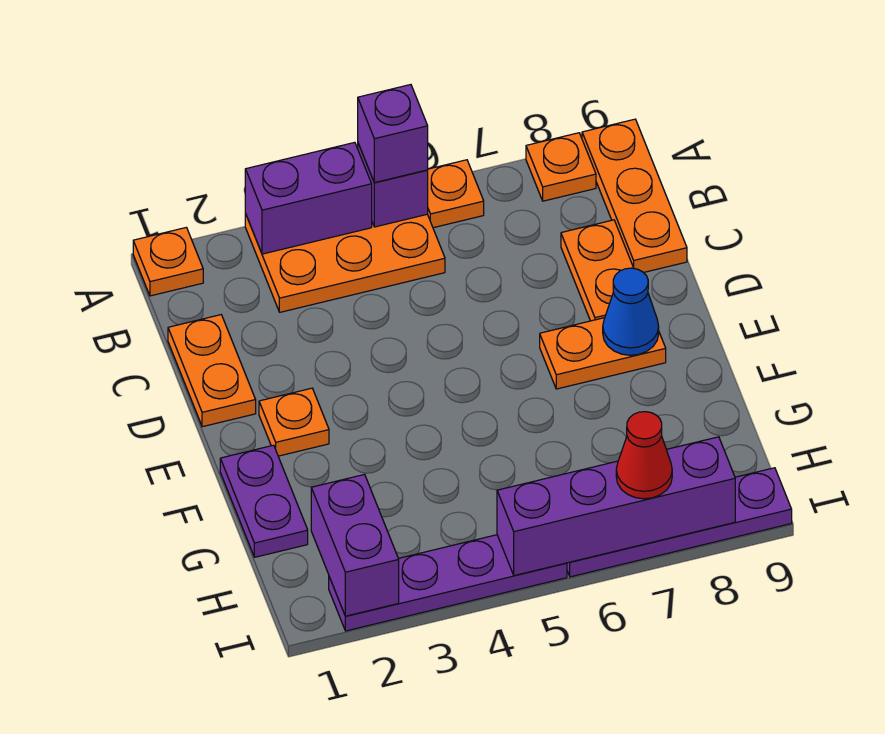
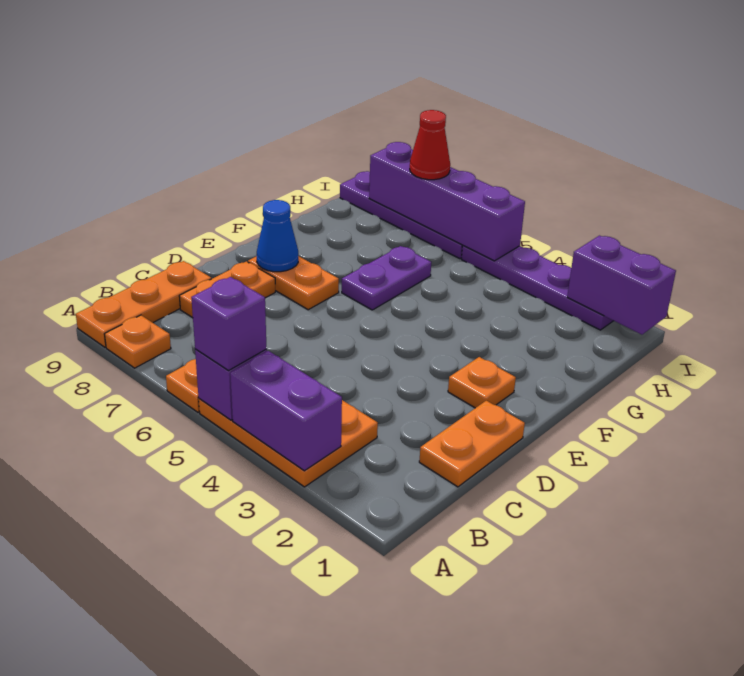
orange plate A1 level 1 -> none
purple plate F1:G1 level 1 -> purple plate F6:G6 level 1
purple brick H2:I2 level 2 -> purple brick I1:I2 level 2

